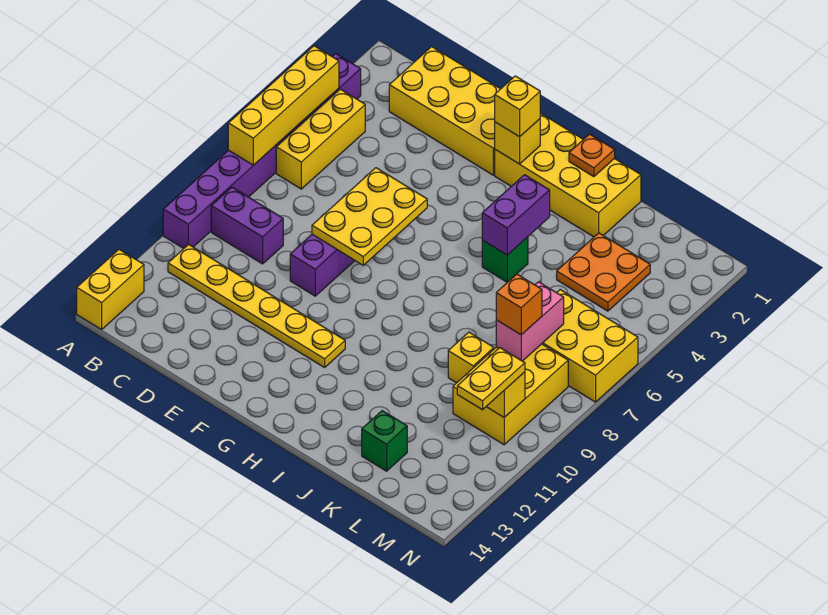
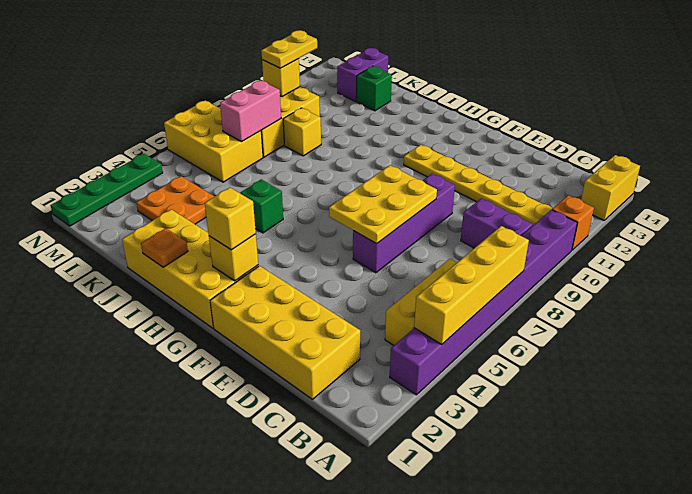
purple brick I4:I5 level 2 -> purple brick L13:L14 level 1
orange brick L8 level 3 -> orange brick A11 level 1
none -> green plate N1:N4 level 1

